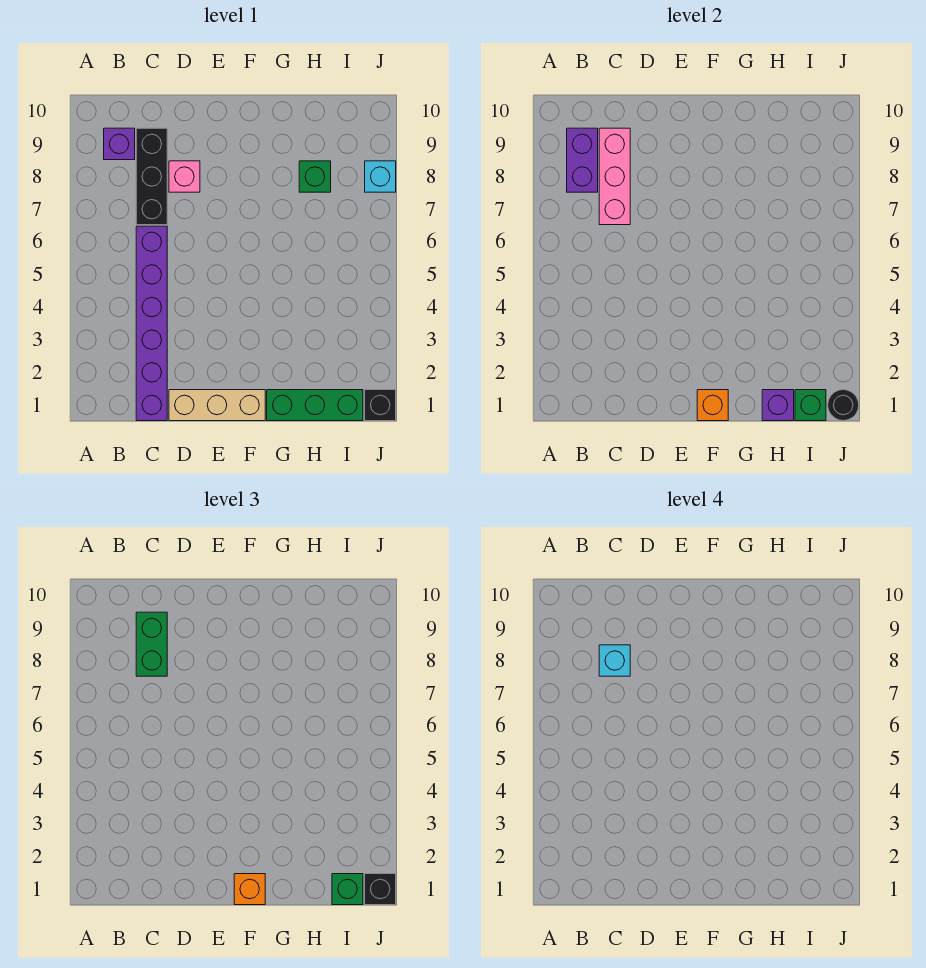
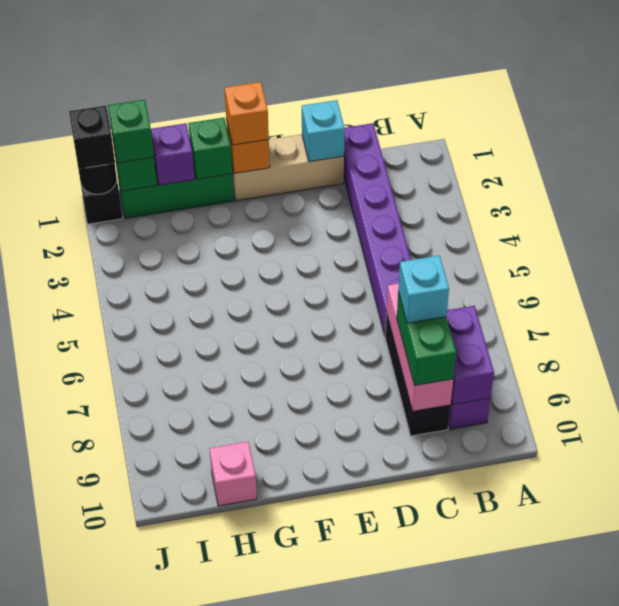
pink brick D8 level 1 -> pink brick H10 level 1
green brick H8 level 1 -> green brick G1 level 2
cyan brick J8 level 1 -> cyan brick D1 level 2

